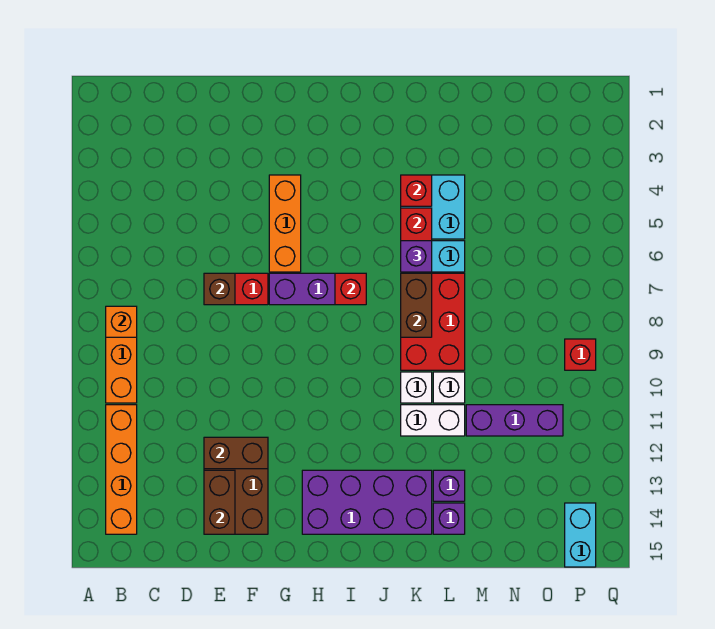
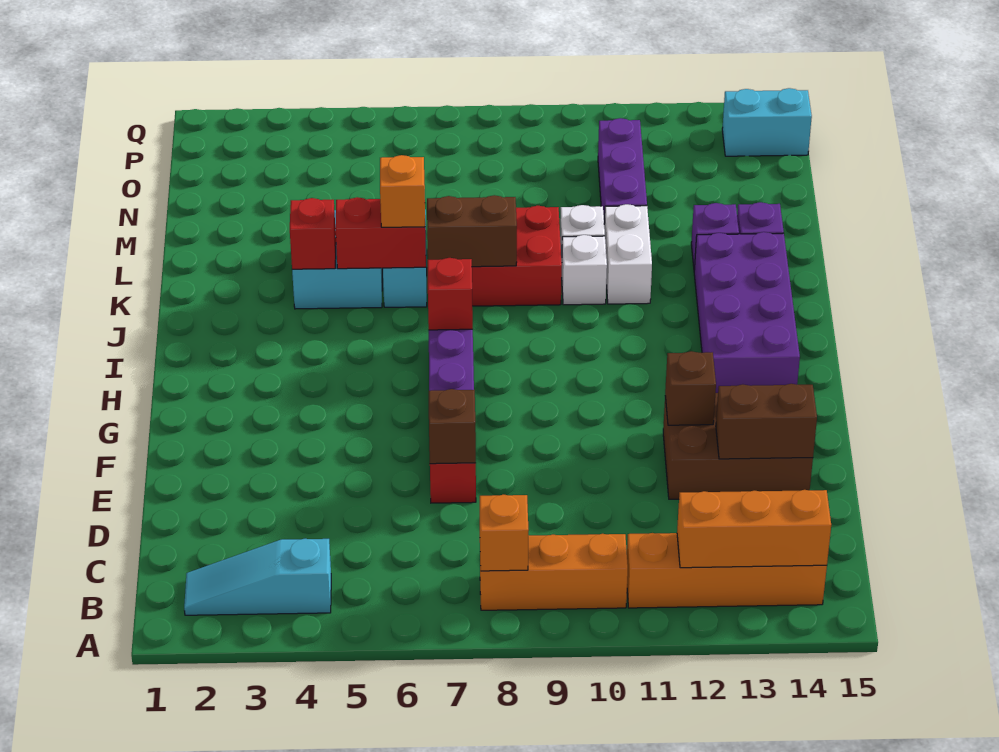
none -> cyan slope B2:B4 level 1 top 4
brown brick E12:F12 level 2 -> brown brick F12 level 2
orange brick G4:G6 level 1 -> orange brick B12:B14 level 2
purple brick K6 level 3 -> orange brick K6 level 3
red brick P9 level 1 -> none

